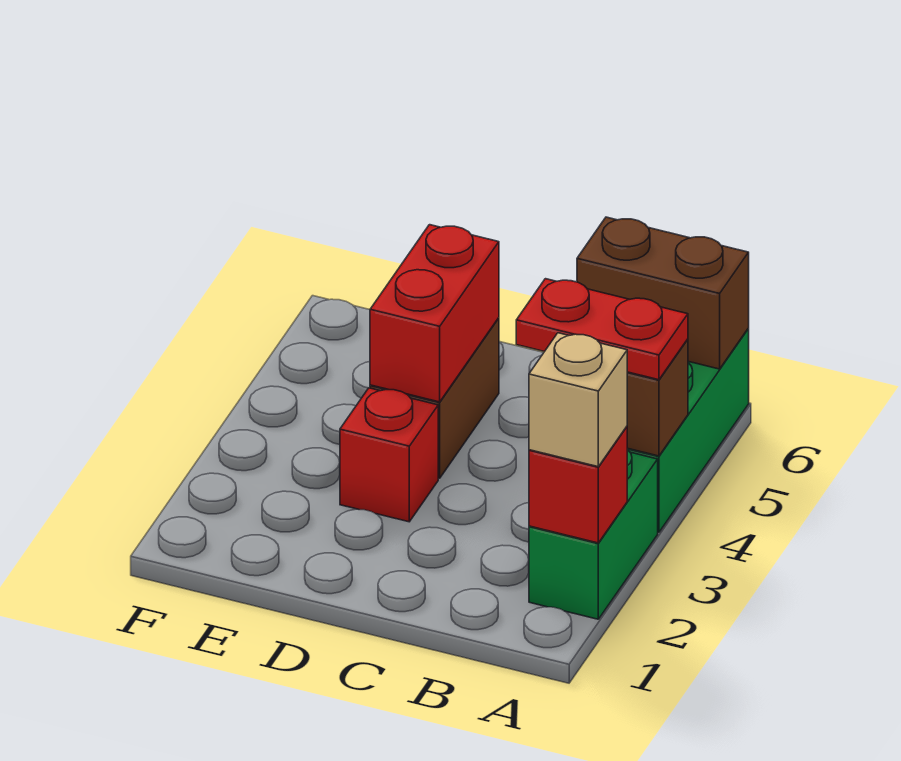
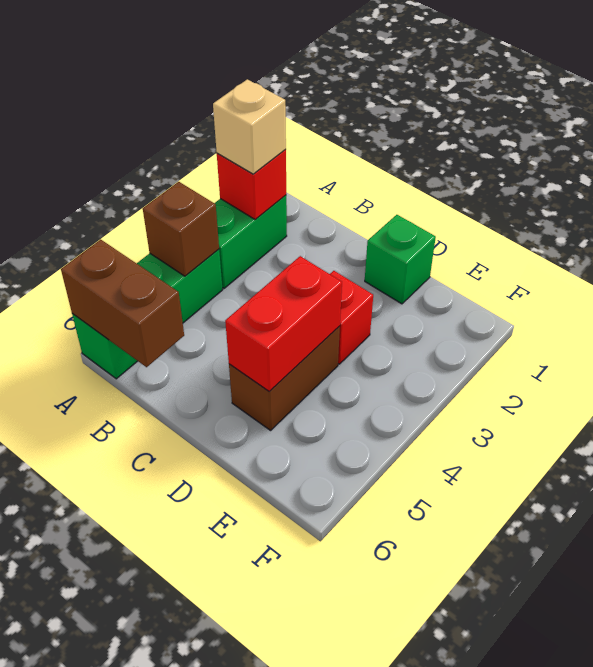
red plate A4:B4 level 3 -> none
none -> green brick D1 level 1

